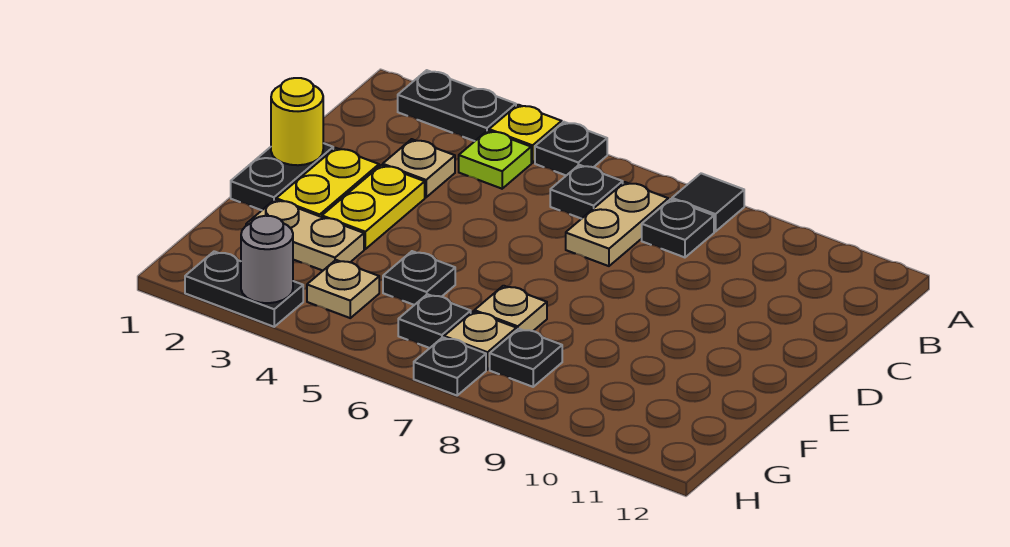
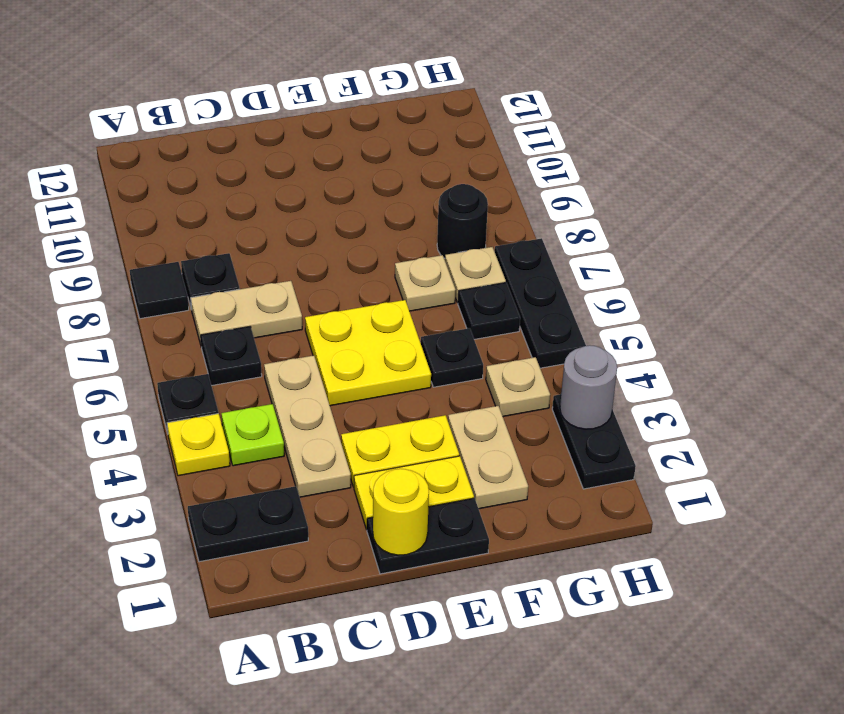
black plate A2:A3 level 1 -> black plate A2:B2 level 1
tan plate C3 level 1 -> tan plate C3:C5 level 1
none -> yellow plate D5:E6 level 1
black plate G8 level 1 -> black round brick G8 level 1
black plate H7 level 1 -> black plate H5:H7 level 1

